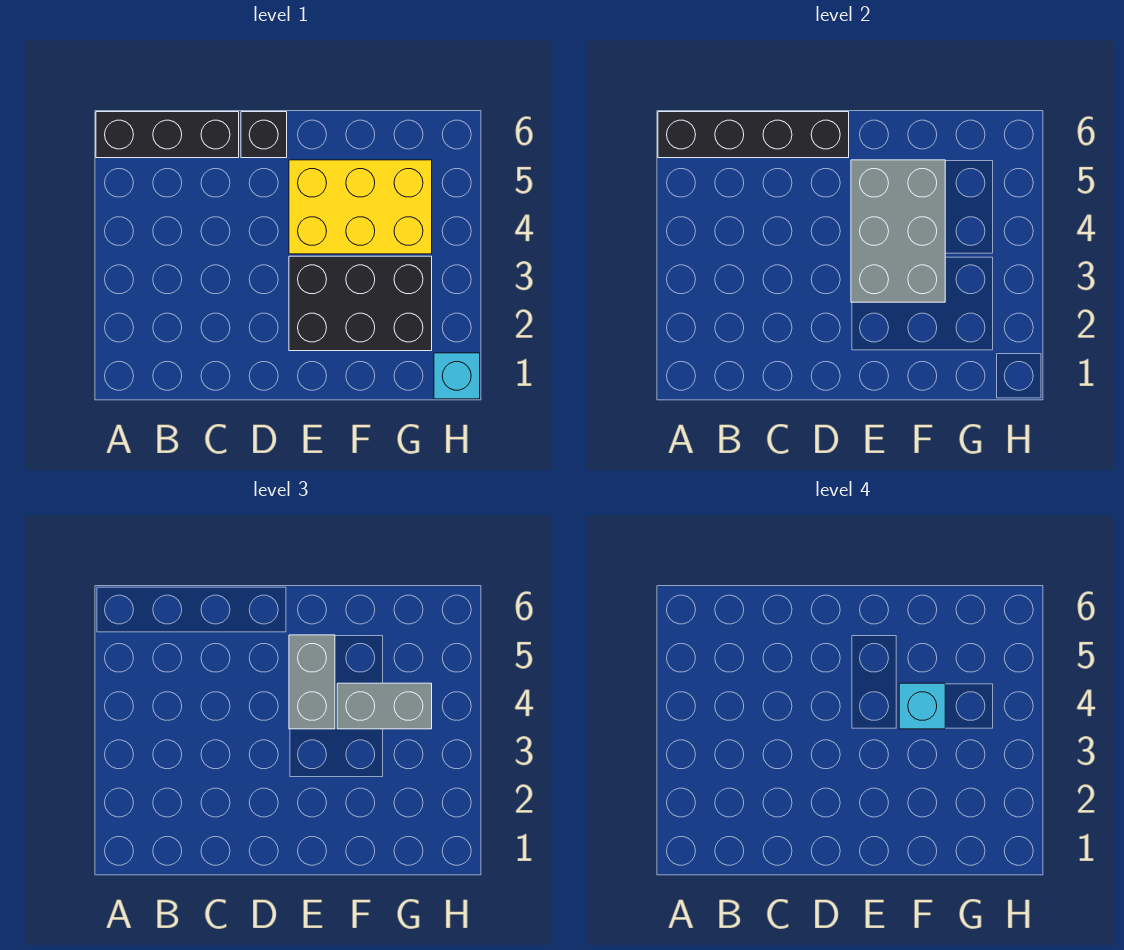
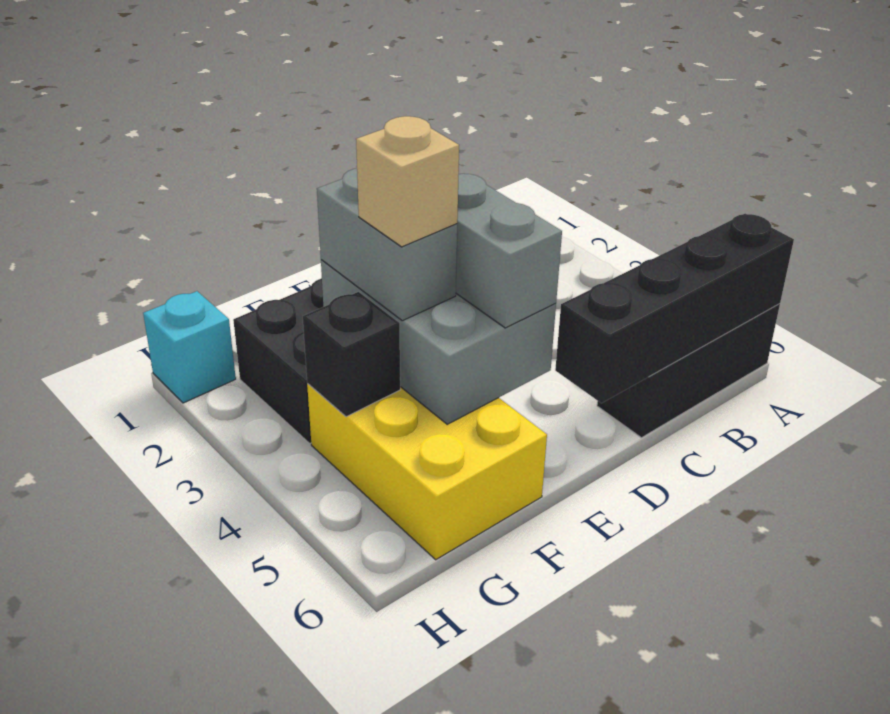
black brick D6 level 1 -> black brick G4 level 2
yellow brick E4:G5 level 1 -> yellow brick F4:G6 level 1
grey brick F4:G4 level 3 -> grey brick F3:F4 level 3
cyan brick F4 level 4 -> tan brick F4 level 4

